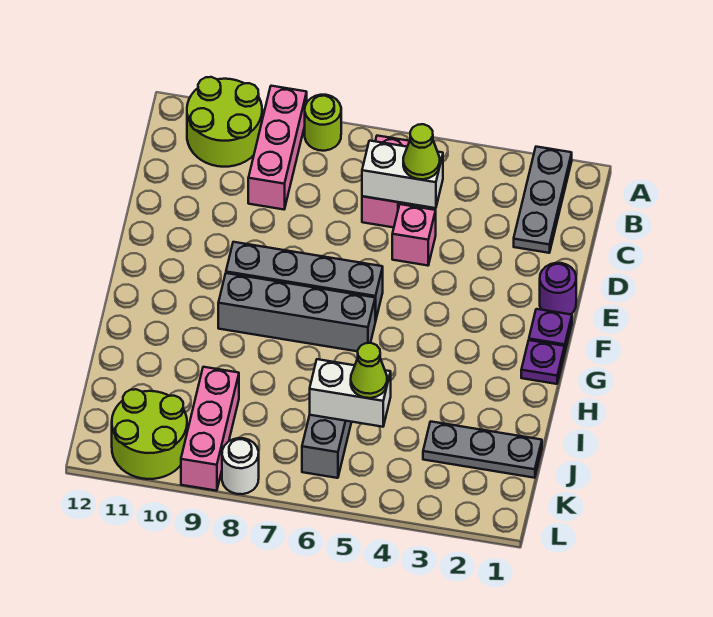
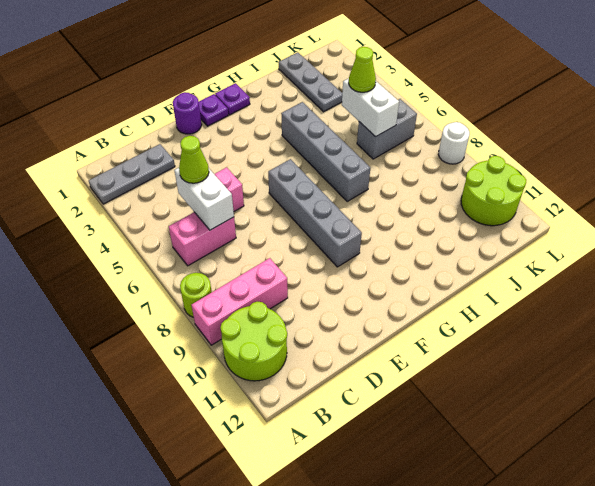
grey brick G6:G9 level 1 -> grey brick H4:H7 level 1
pink brick J9:L9 level 1 -> none

